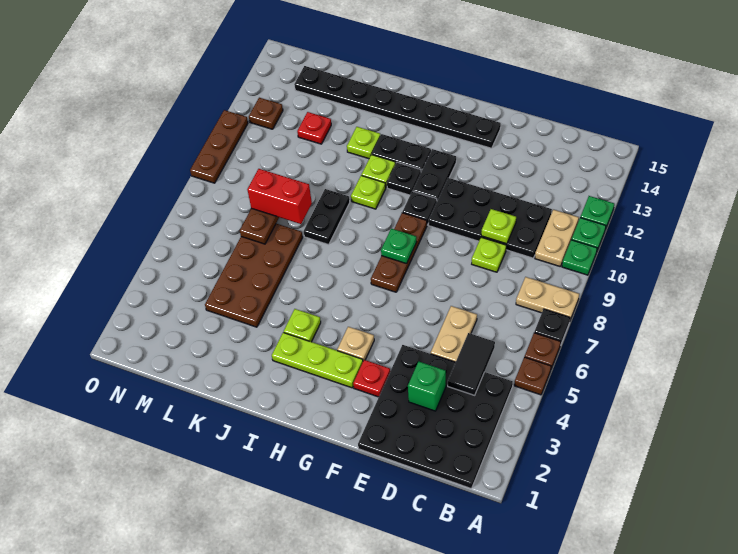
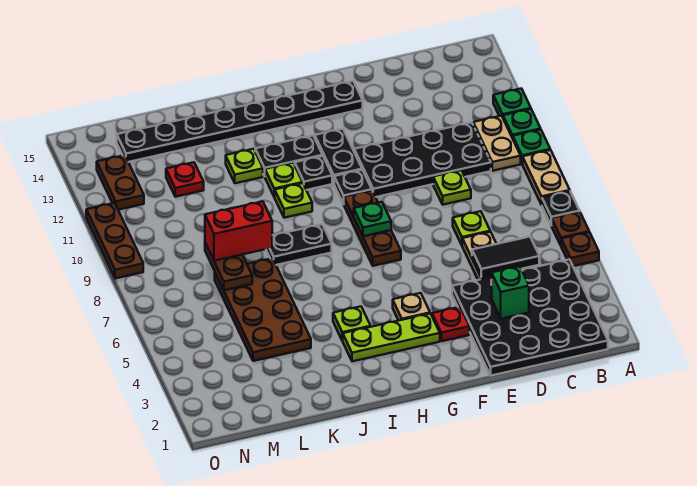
tan plate A8:B8 level 1 -> tan plate A8:A9 level 1
black tile C4:C5 level 2 -> black tile C5:D5 level 2
lime plate D10 level 2 -> lime plate D7 level 1
black plate J8:J9 level 1 -> black plate I8:J8 level 1
brown plate N12 level 1 -> brown plate N12:N13 level 1

